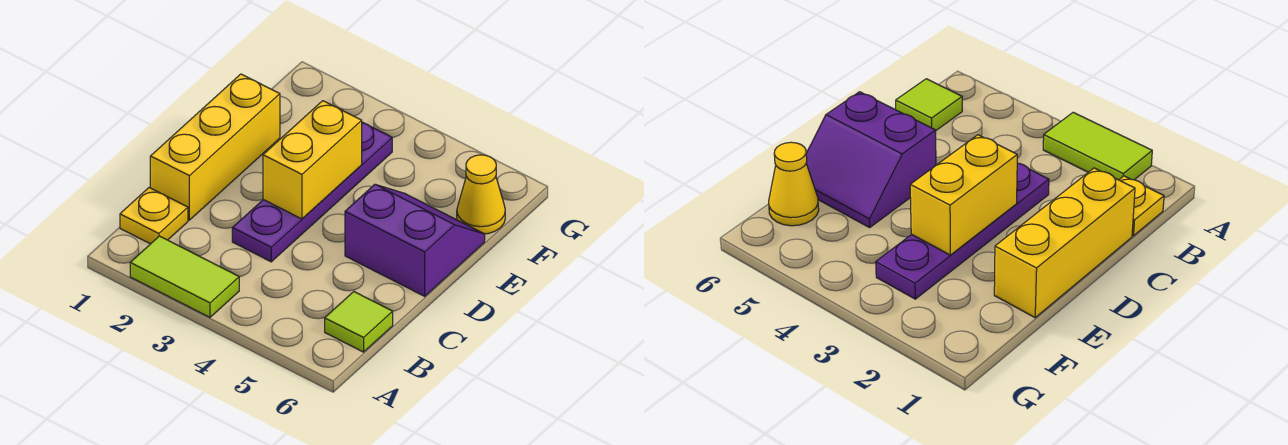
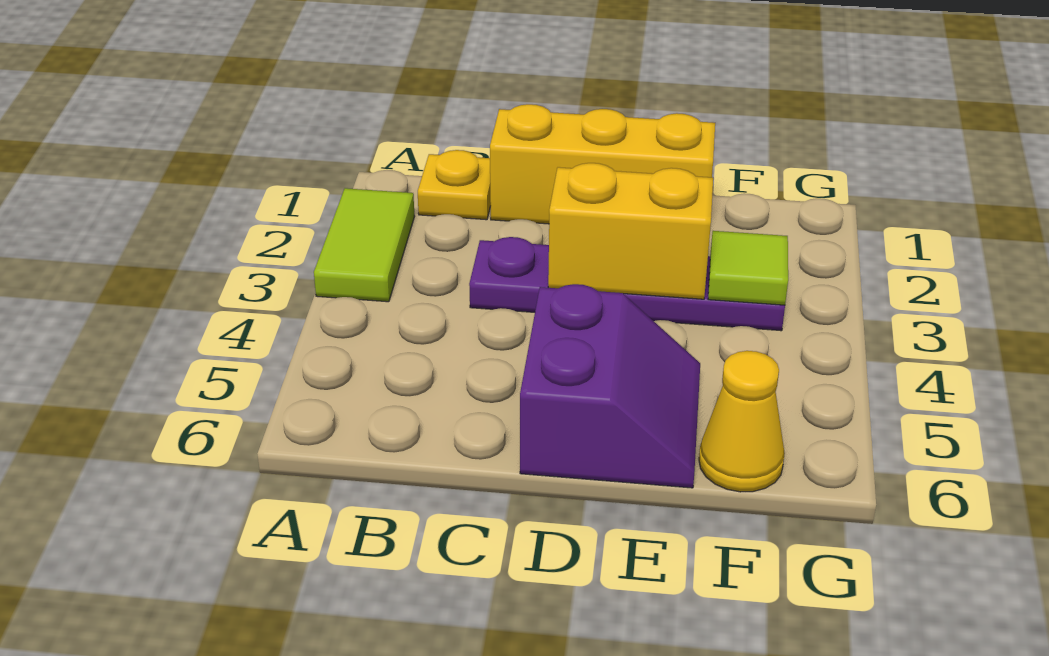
lime tile B6 level 1 -> lime tile F3 level 2

